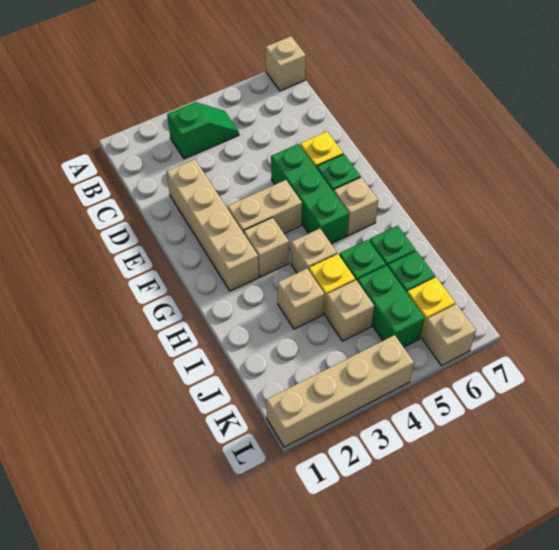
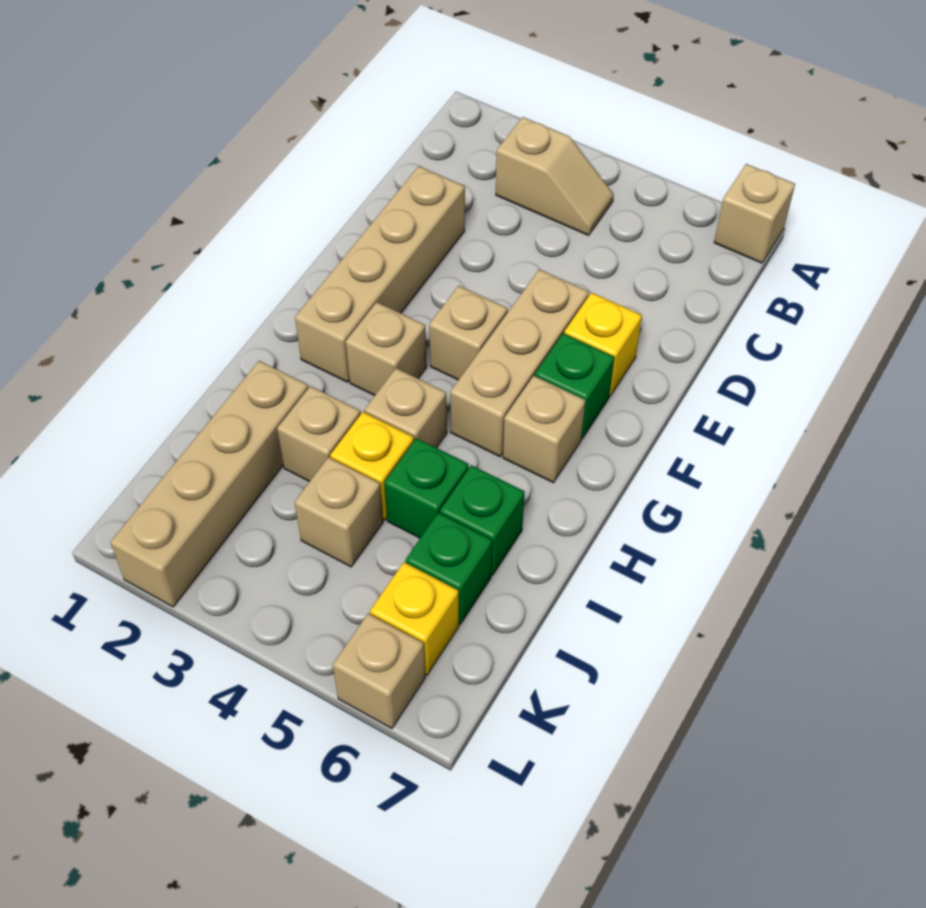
green slope B3:B4 level 1 top 3 -> tan slope B3:B4 level 1 top 3
green brick E5:G5 level 1 -> tan brick E5:G5 level 1
tan brick F3:F4 level 1 -> tan brick F4 level 1
green brick J5:K5 level 1 -> none
tan brick L1:L4 level 1 -> tan brick I2:L2 level 1

